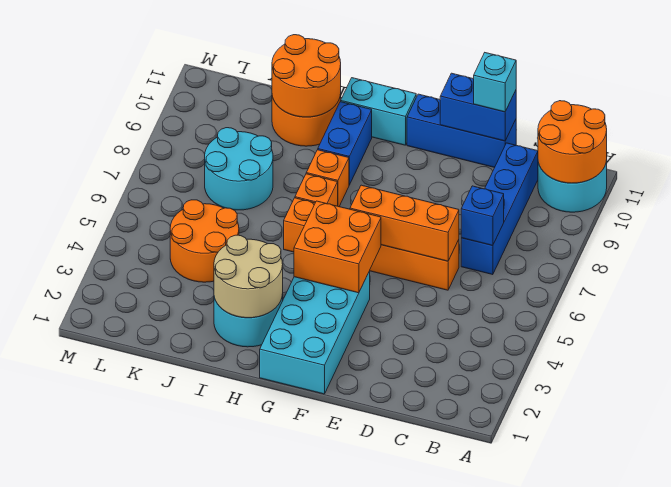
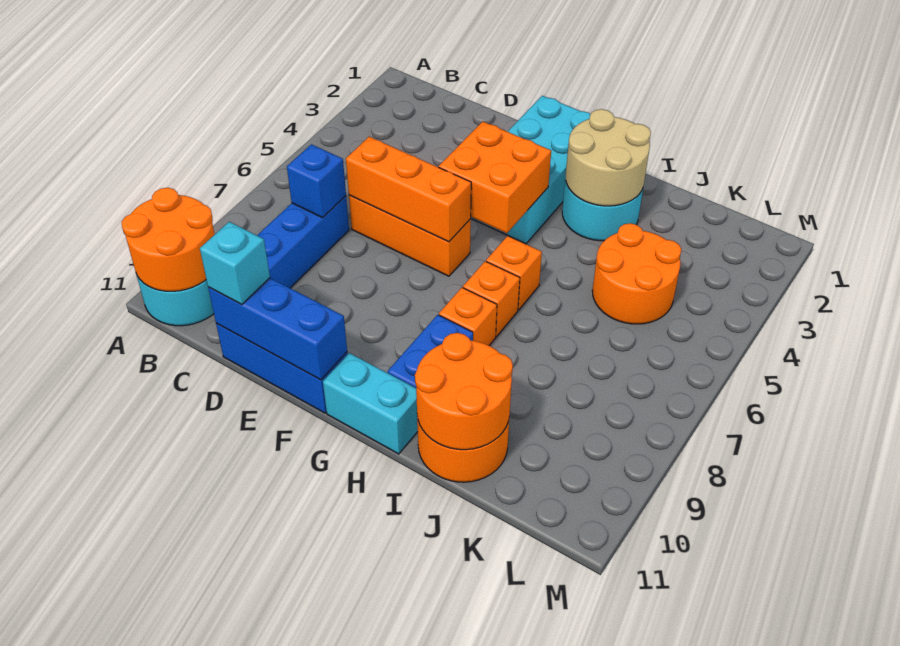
blue brick D11:E11 level 2 -> blue brick D11:F11 level 2
cyan round brick J7:K8 level 1 -> none

